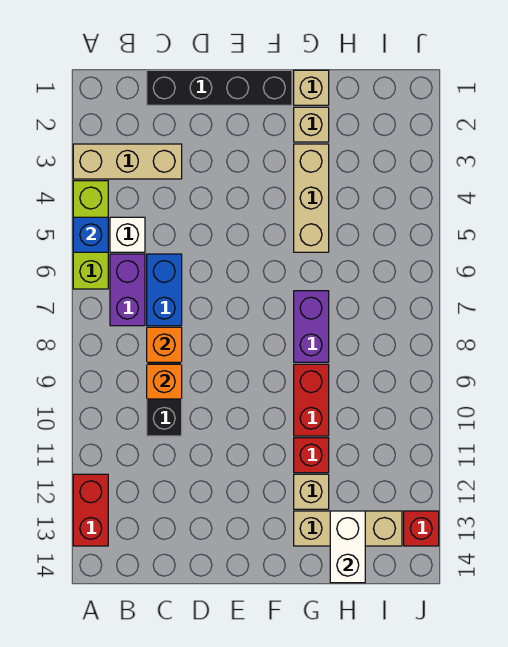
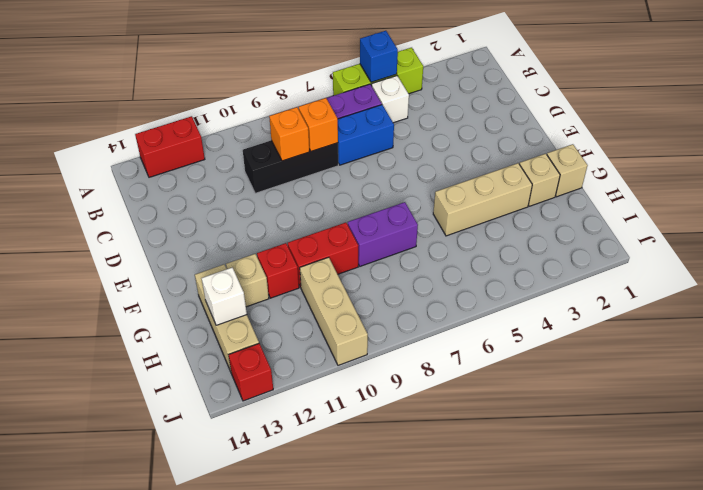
tan brick A3:C3 level 1 -> tan brick H10:J10 level 1
black brick C1:F1 level 1 -> none
white brick H13:H14 level 2 -> white brick H13 level 2

